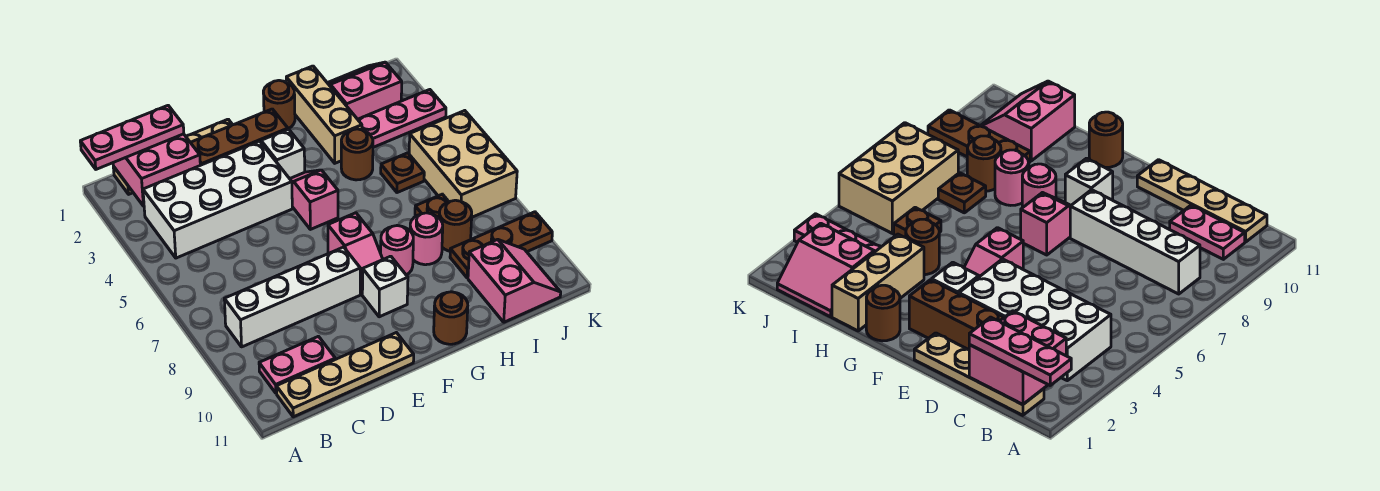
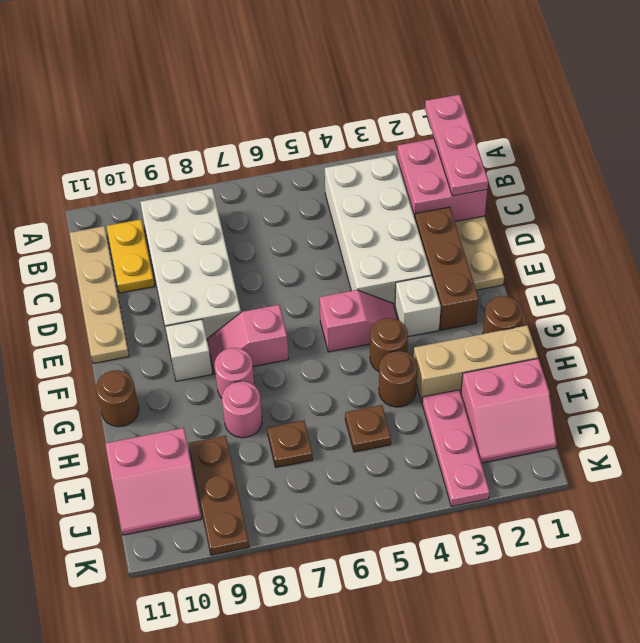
white brick B8:E8 level 1 -> white brick B8:E9 level 1
pink plate B10:C10 level 1 -> yellow plate B10:C10 level 1
pink slope I1:J2 level 1 top 2 -> pink slope I1:J2 level 1 top I
brown round brick I8 level 1 -> brown round brick G4 level 1
tan brick J5:K7 level 1 -> none

